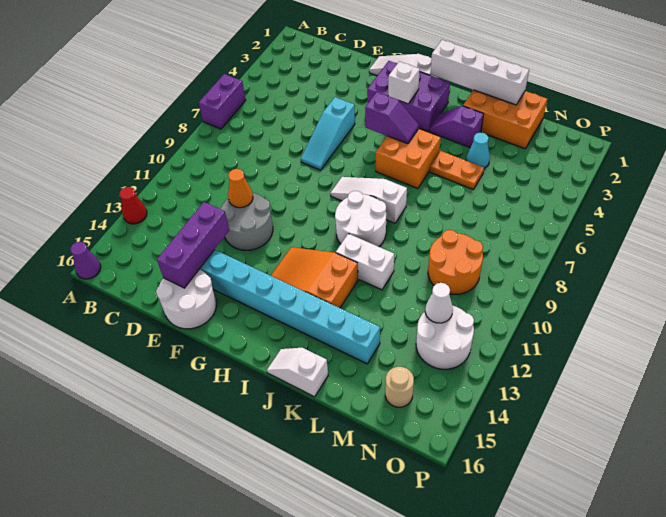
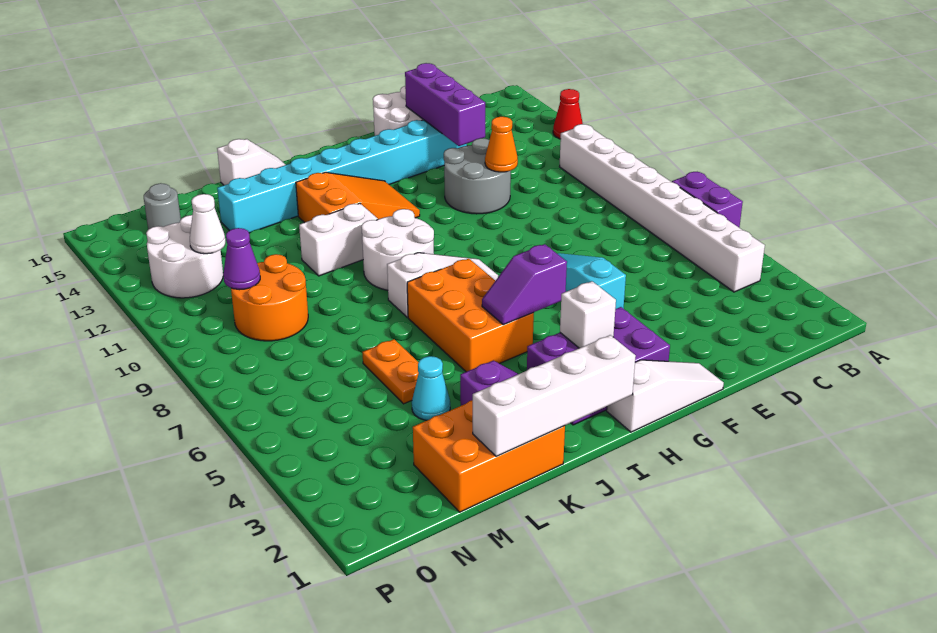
purple cone A16 level 1 -> purple cone N10 level 2
none -> white brick B4:B11 level 1
orange brick I5:J6 level 1 -> orange brick I5:J7 level 1
orange plate K5:L5 level 1 -> orange plate L5:L6 level 1
tan round brick N15 level 1 -> grey round brick N15 level 1

